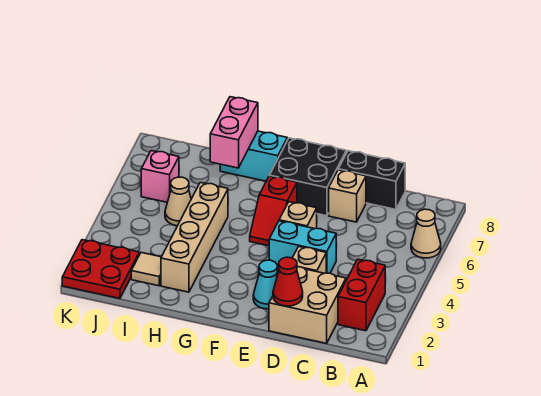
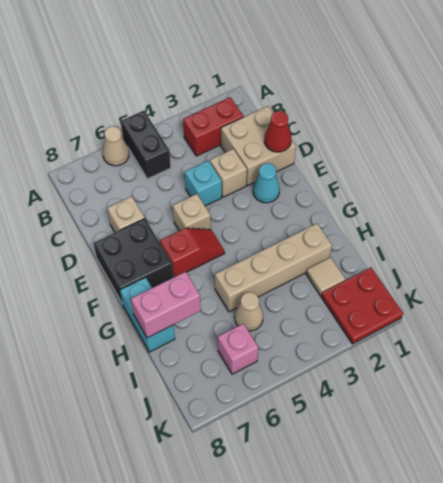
black brick C8:D8 level 1 -> black brick A5:B5 level 1
cyan brick D4:E4 level 1 -> cyan brick D4 level 1

